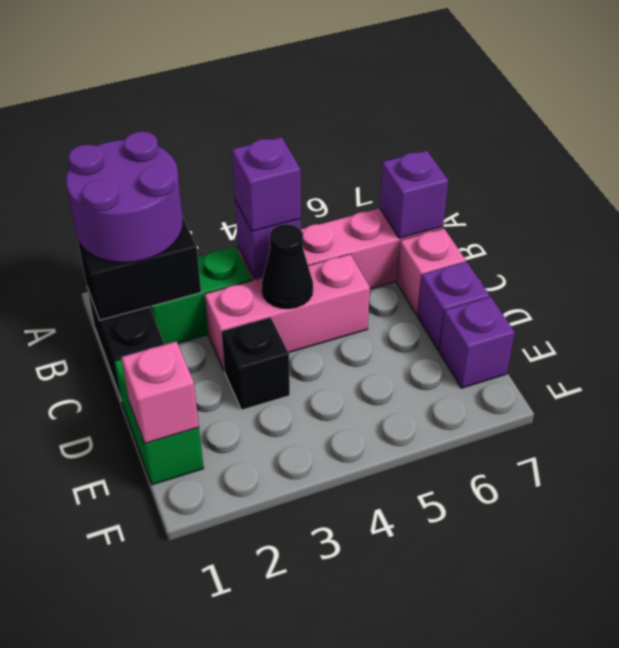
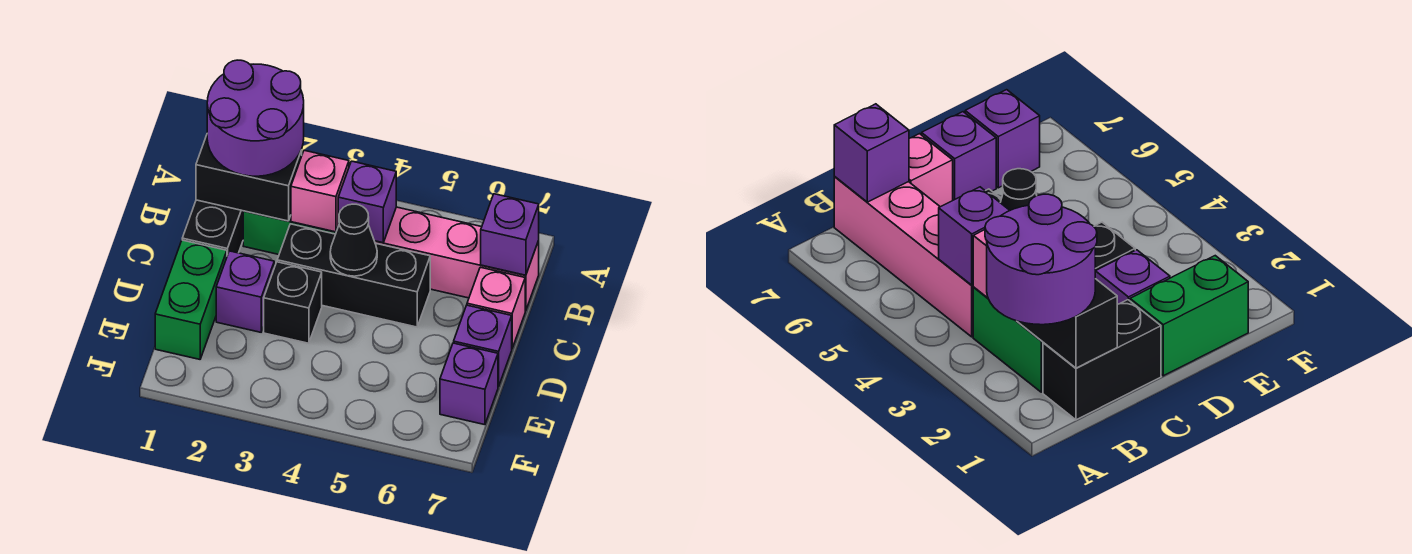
purple brick B4 level 3 -> purple brick D2 level 1
pink brick C3:C5 level 1 -> black brick C3:C5 level 1
pink brick E1 level 2 -> pink brick B3 level 2

